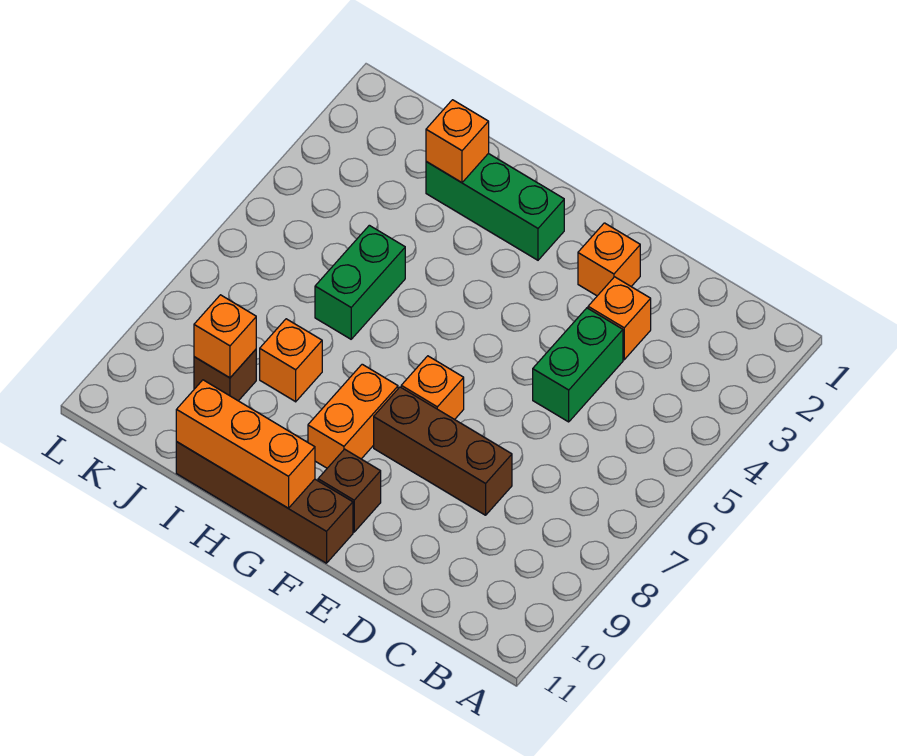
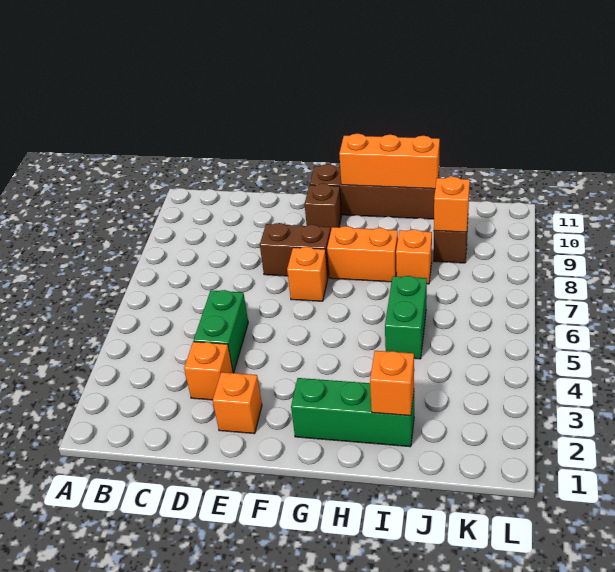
brown brick D8:F8 level 1 -> brown brick E8:F8 level 1
orange brick G8:G9 level 1 -> orange brick G8:H8 level 1

